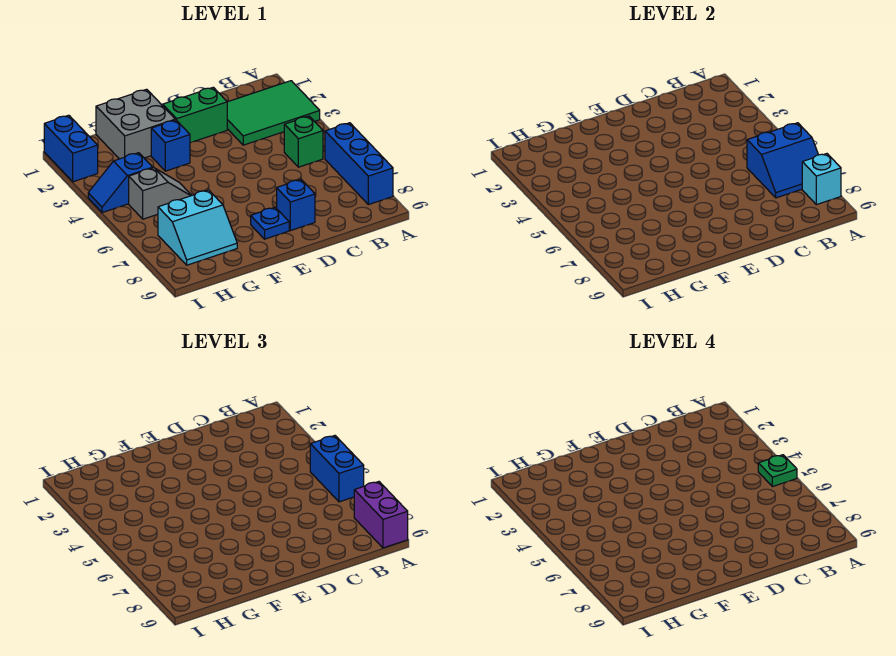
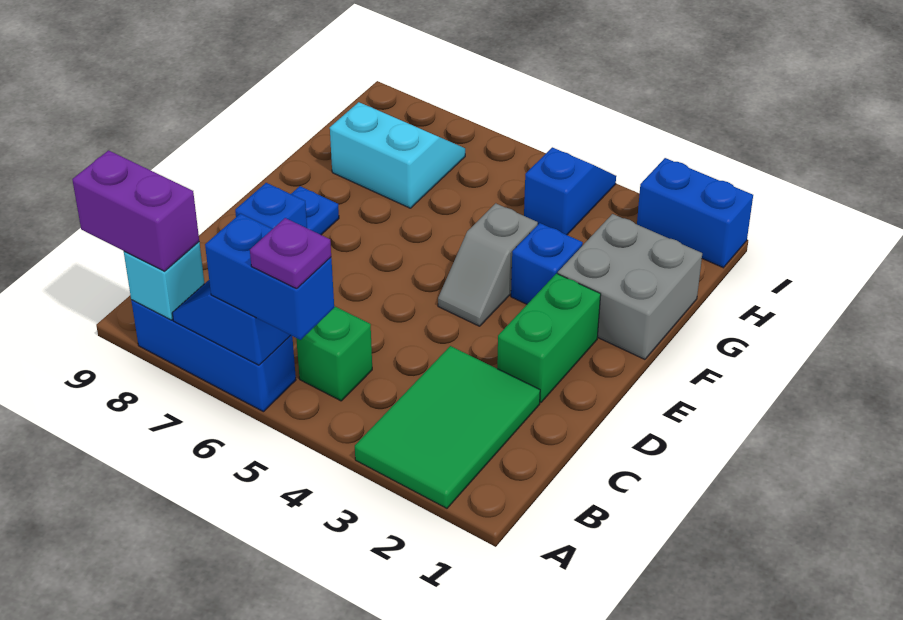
green plate A5 level 4 -> purple plate A5 level 4
grey slope G5:H5 level 1 top H -> grey slope E4:F4 level 1 top F
cyan slope G7:H8 level 1 top 7 -> cyan slope G7:H8 level 1 top G

